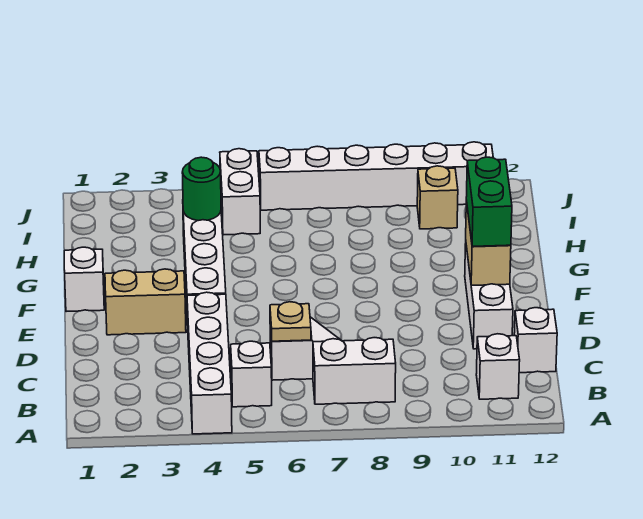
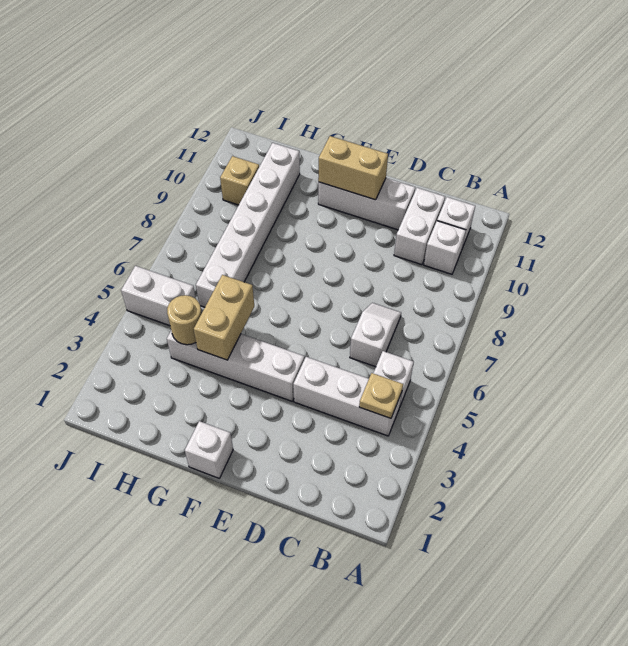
white brick A4:D4 level 1 -> white brick B4:D4 level 1
white brick B7:B8 level 1 -> white brick C10:C11 level 1
tan plate C6 level 2 -> tan plate B4 level 2
white brick C12 level 1 -> white brick B10 level 1
tan brick E2:E3 level 1 -> tan brick G4:G5 level 2
green brick E11:F11 level 3 -> none
green round brick H4 level 2 -> tan round brick H4 level 2
white brick J6:J11 level 1 -> white brick H6:H11 level 1

